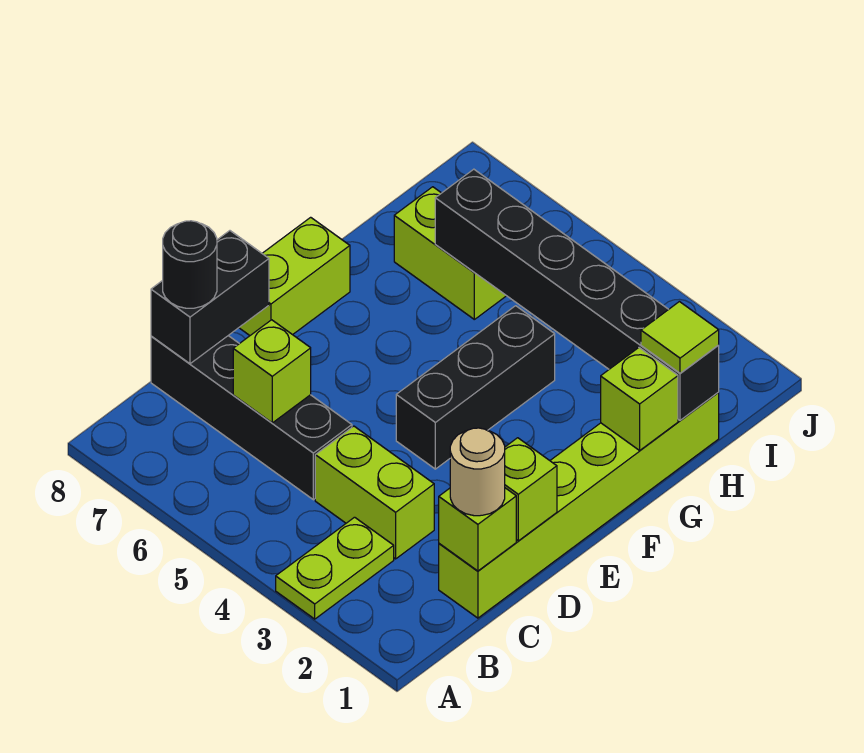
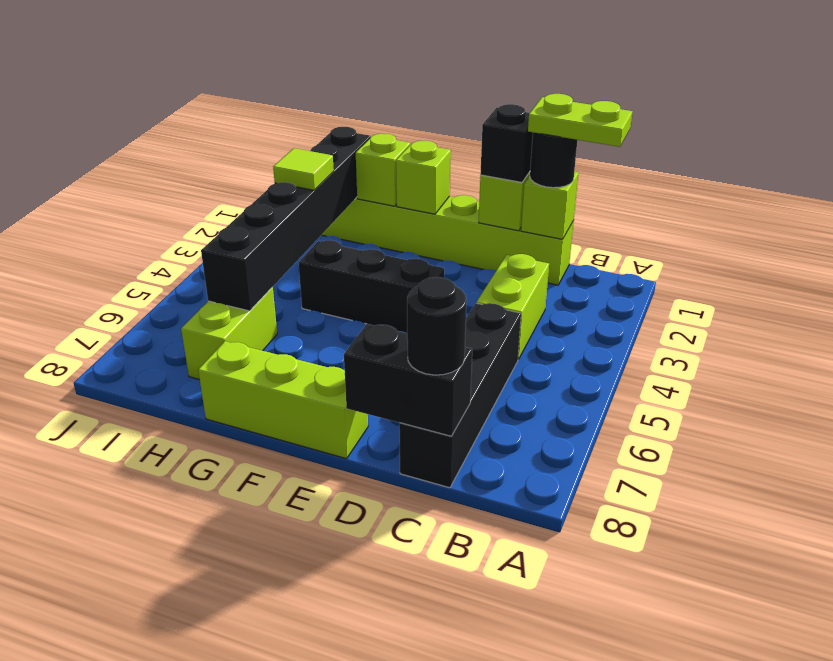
lime plate A3:B3 level 1 -> lime plate B1:C1 level 4
tan round brick C1 level 3 -> black round brick C1 level 3
lime brick C6 level 2 -> lime brick F1 level 2
none -> black brick D1 level 3
lime brick E8:F8 level 1 -> lime brick E8:G8 level 1
lime tile H1 level 3 -> lime tile H3 level 3

